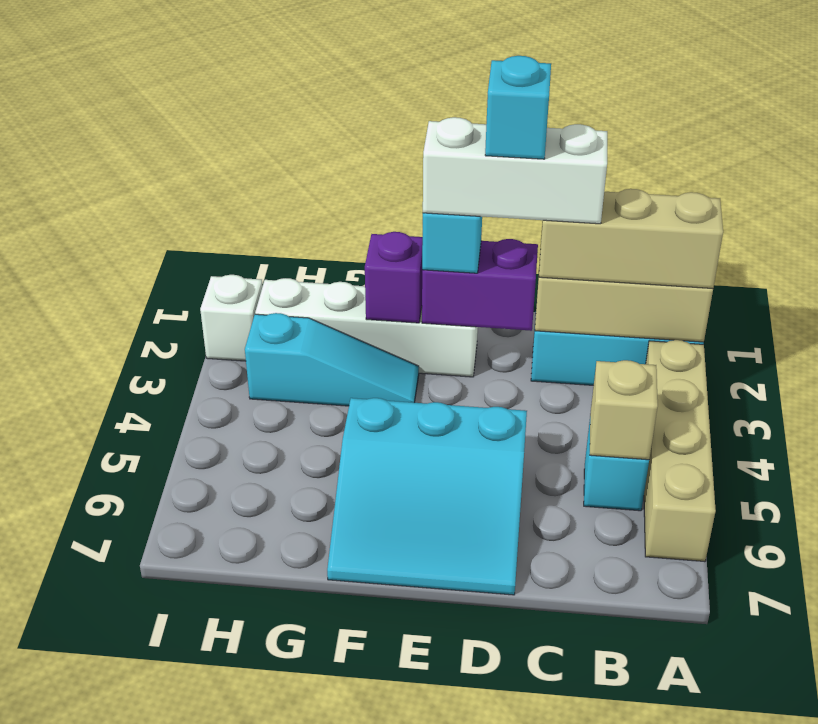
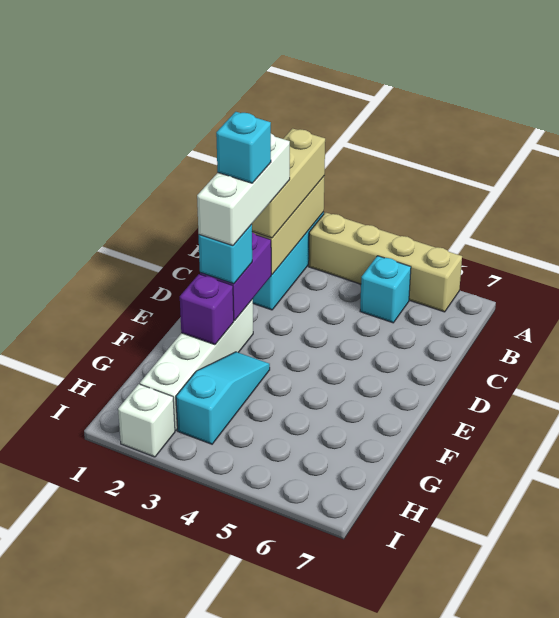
tan brick B5 level 2 -> none
cyan slope D5:F7 level 1 top 5 -> none

